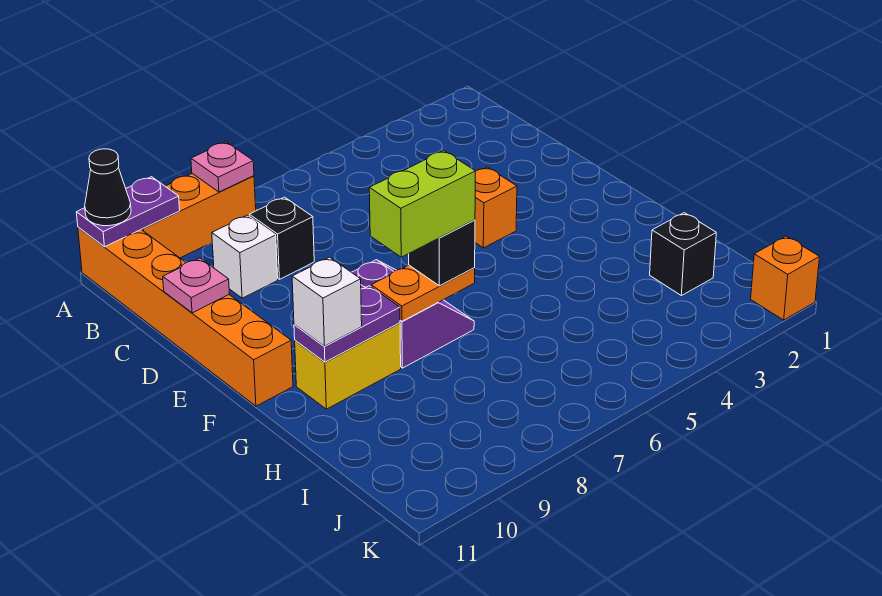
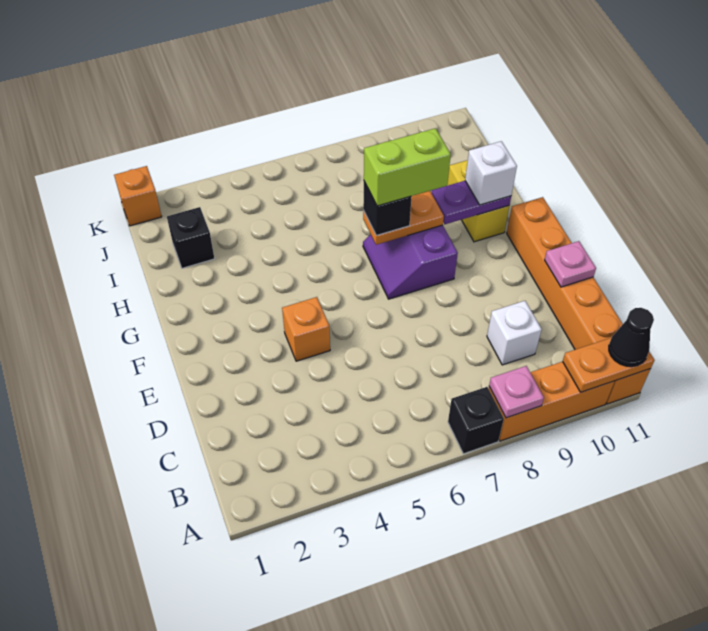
purple plate A10:A11 level 2 -> orange plate A10:A11 level 2
black brick C8 level 1 -> black brick A7 level 1
yellow brick G9:G10 level 1 -> yellow brick G10:H10 level 1

